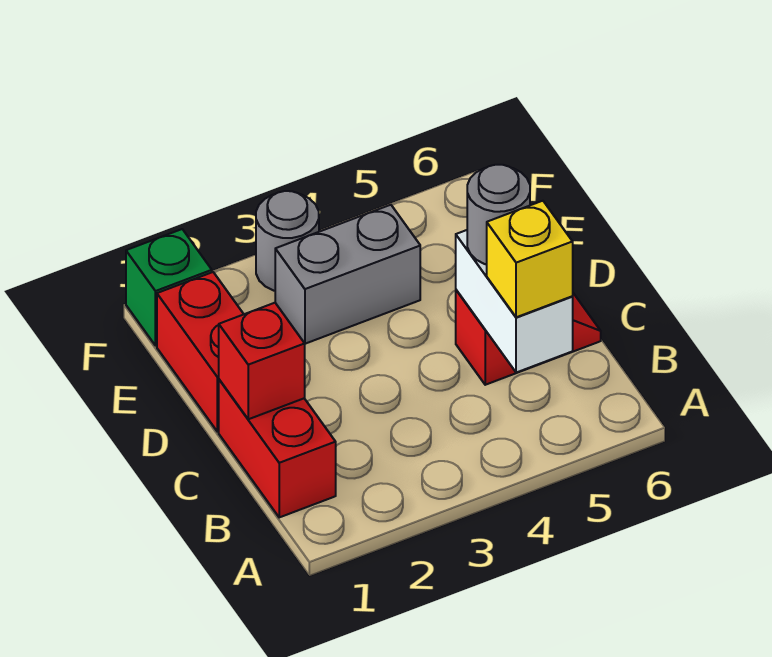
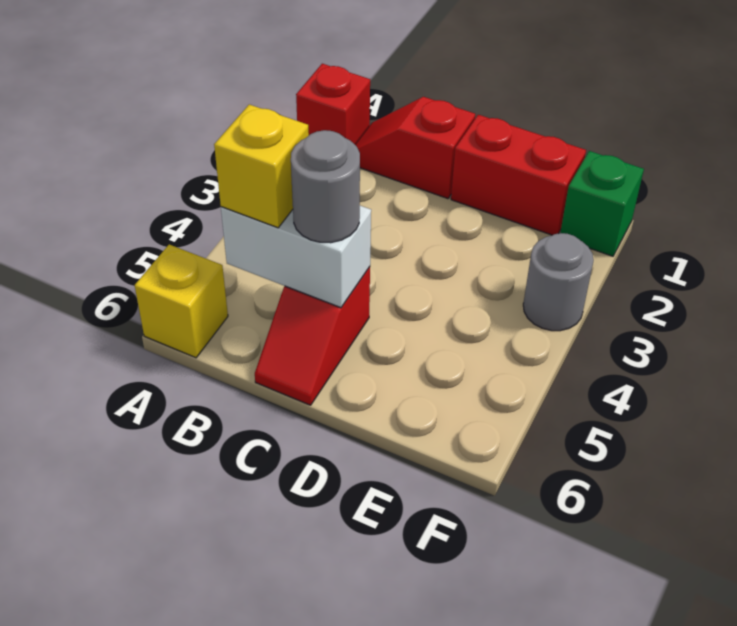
none -> yellow brick A6 level 1
red brick B1:C1 level 1 -> red slope B1:C1 level 1 top C
red brick C1 level 2 -> red brick A1 level 1
grey brick E3:E4 level 1 -> none

